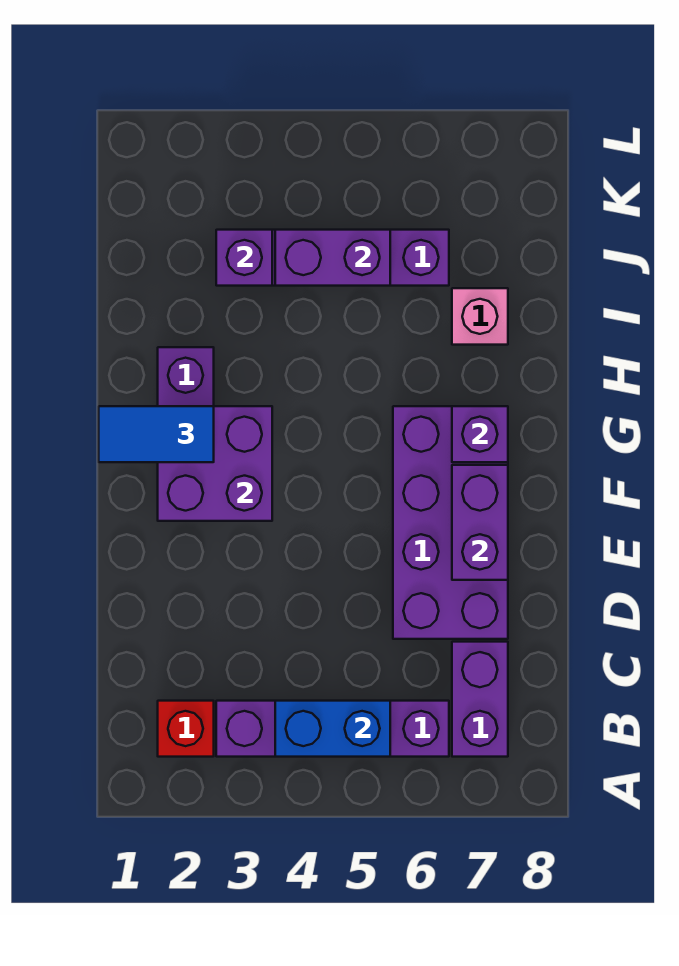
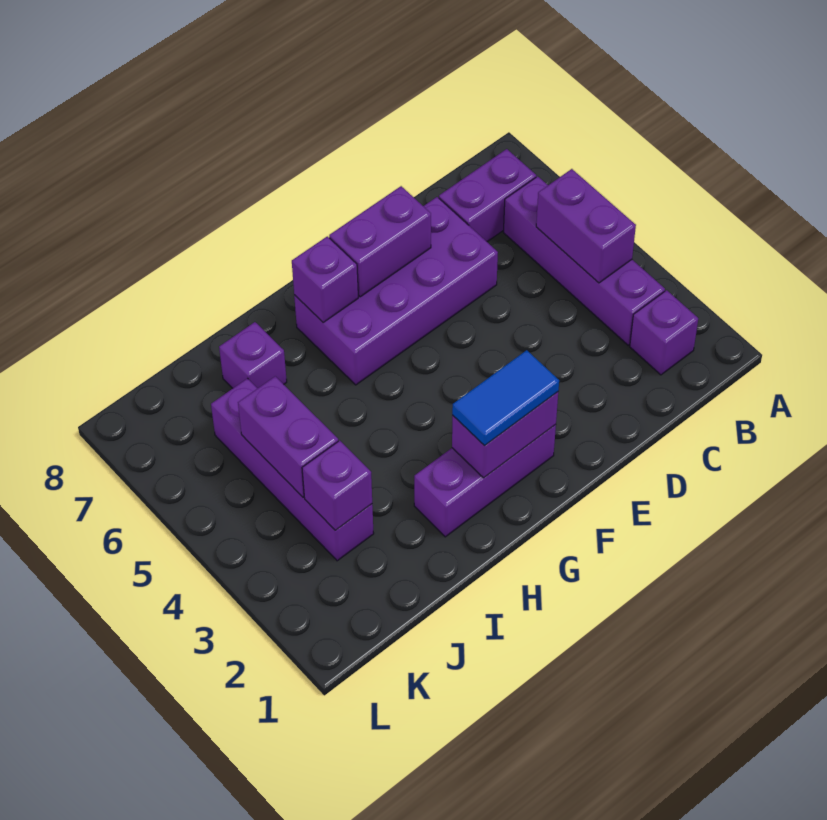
red brick B2 level 1 -> purple brick B2 level 1
blue brick B4:B5 level 2 -> purple brick B4:B5 level 2
purple brick F2:G3 level 2 -> purple brick F2:G2 level 2
blue tile G1:G2 level 3 -> blue tile F2:G2 level 3
pink brick I7 level 1 -> purple brick I7 level 1

